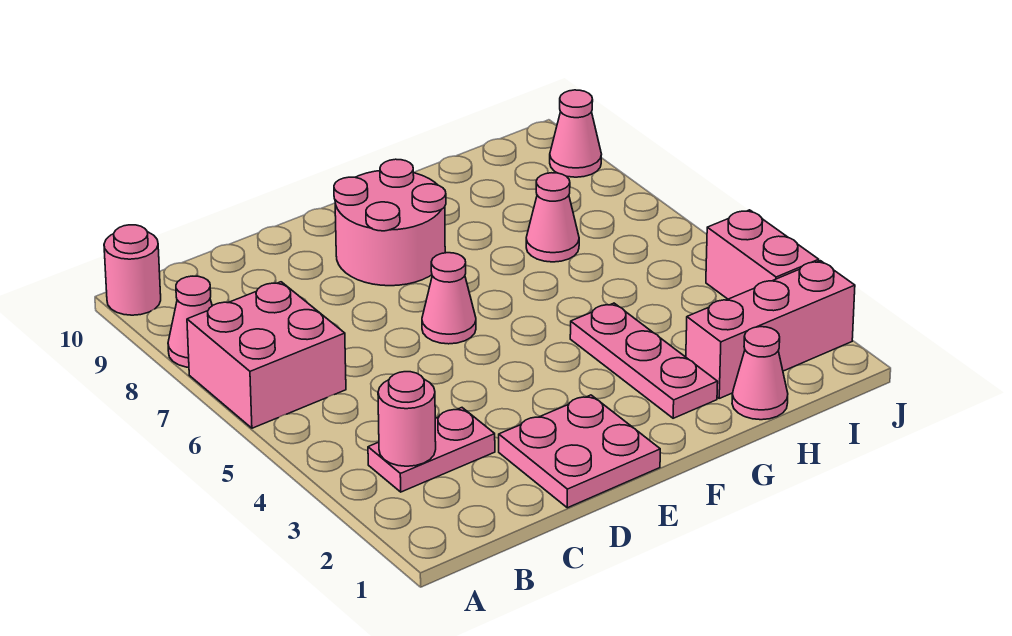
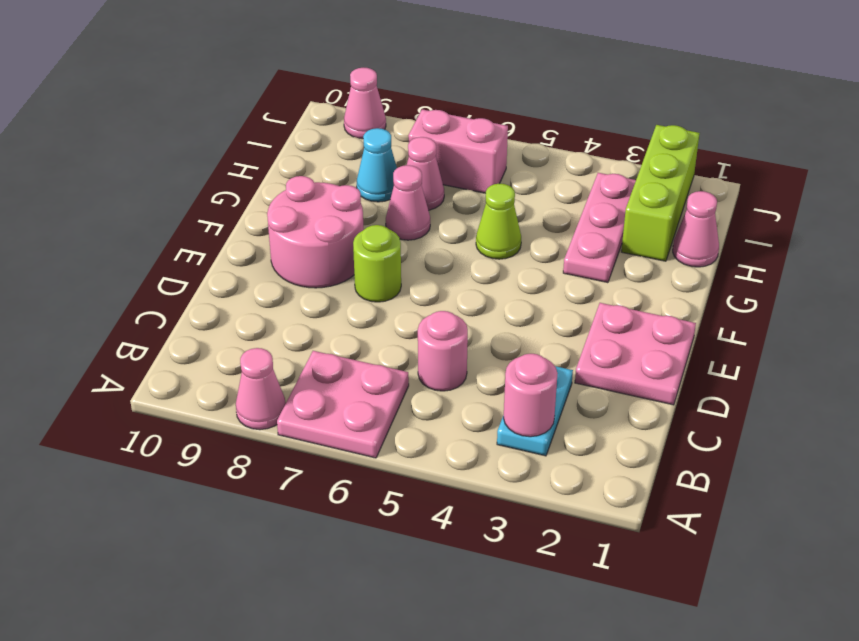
pink brick A6:B7 level 1 -> pink plate A6:B7 level 1
pink round brick A10 level 1 -> pink round brick C5 level 1
pink plate B3:C3 level 1 -> cyan plate B3:C3 level 1
pink cone E6 level 1 -> pink cone G7 level 1
none -> lime round brick E7 level 1
pink plate G2:G4 level 1 -> pink plate G3:I3 level 1
none -> lime cone G5 level 1
pink brick H2:J2 level 1 -> lime brick H2:J2 level 1
none -> cyan cone H8 level 1
pink brick J3:J4 level 1 -> pink brick I6:I7 level 1

